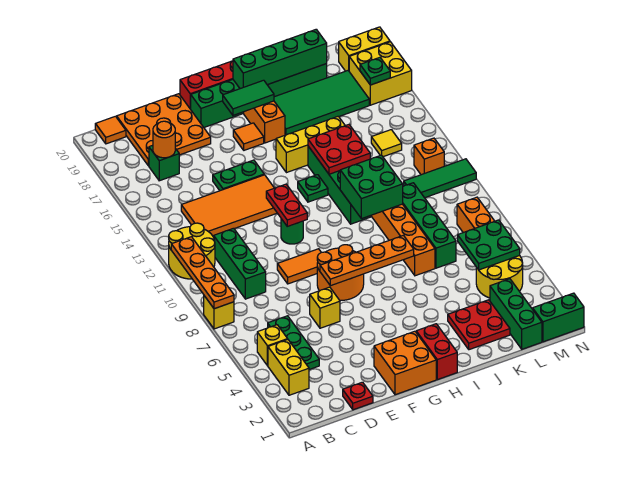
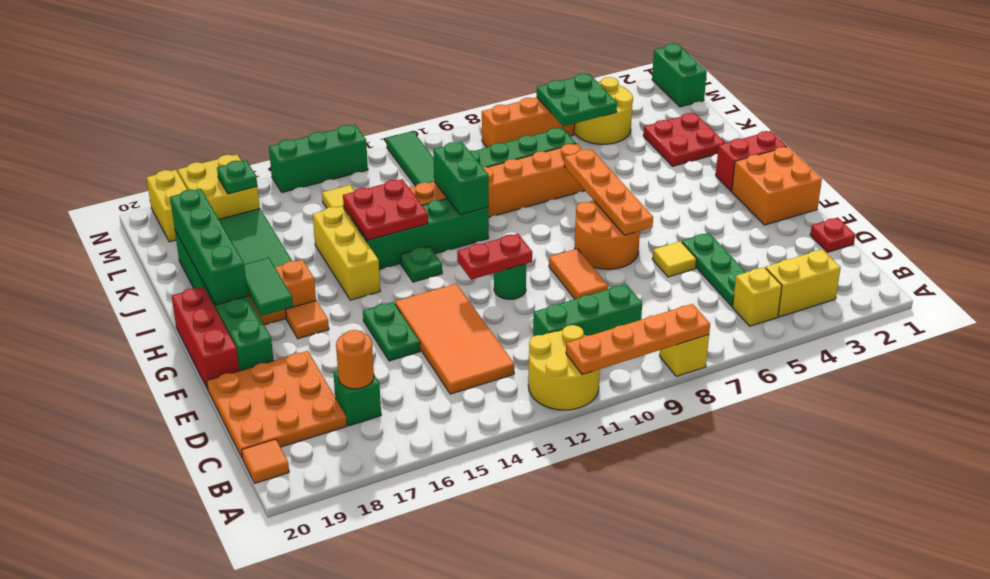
green plate C4:C6 level 1 -> green plate C5:E5 level 1
yellow brick E6 level 1 -> yellow tile E6 level 1
green brick I10:J11 level 2 -> green brick I11:J11 level 2
green brick L1:L3 level 1 -> green brick N13:N15 level 1
orange brick M12 level 1 -> none

